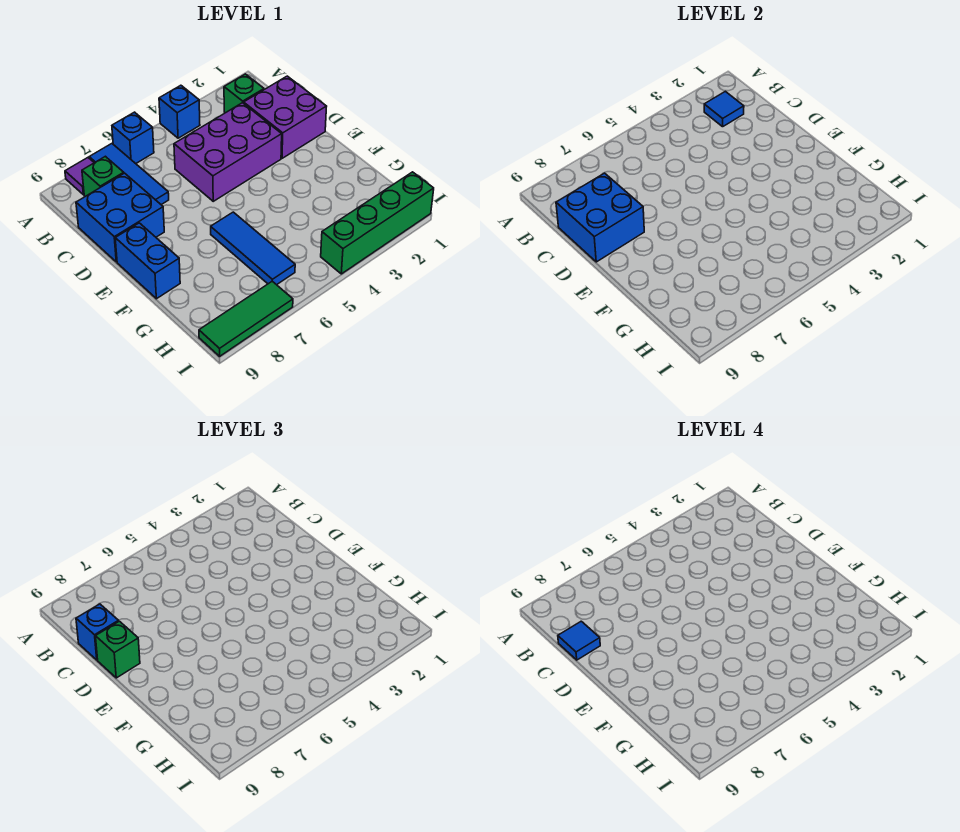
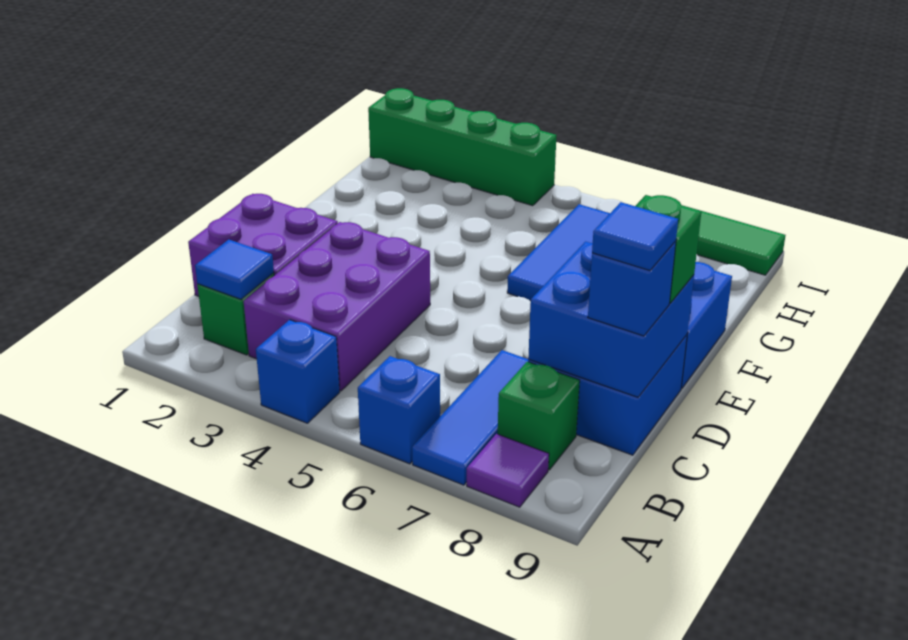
purple brick C3:D5 level 1 -> purple brick B3:D4 level 1

